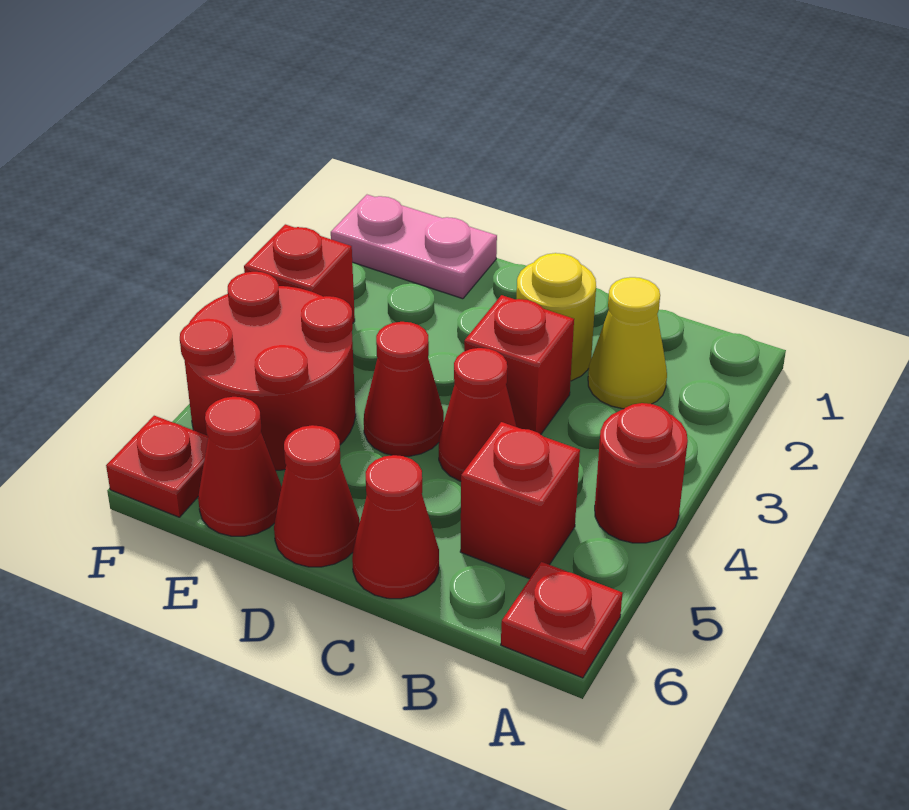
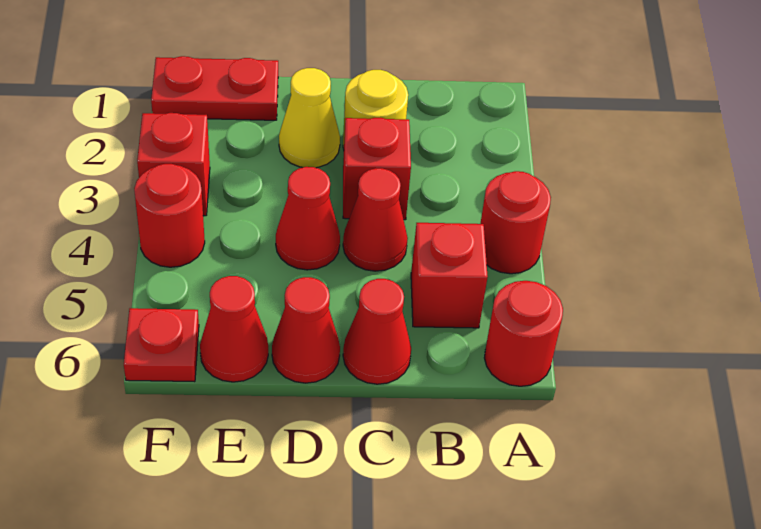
red plate A6 level 1 -> red round brick A6 level 1
yellow cone B2 level 1 -> yellow cone D2 level 1
pink plate E1:F1 level 1 -> red plate E1:F1 level 1
red round brick E4:F5 level 1 -> red round brick F4 level 1

